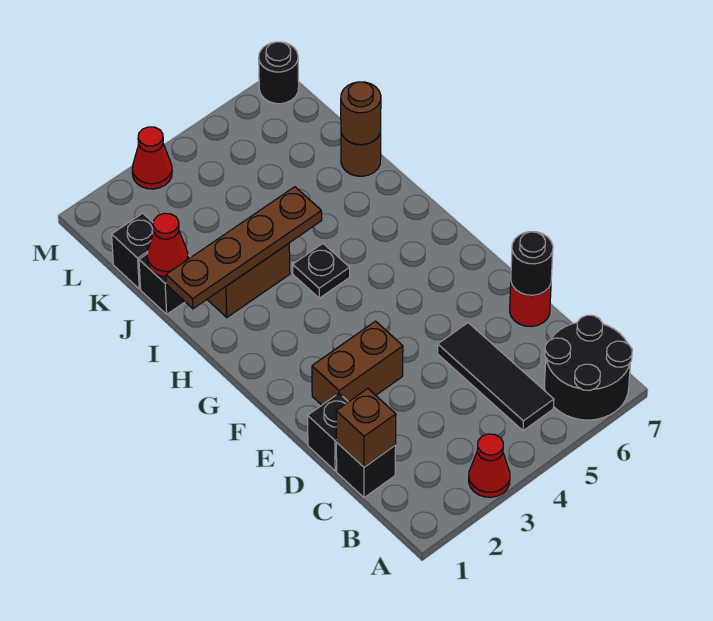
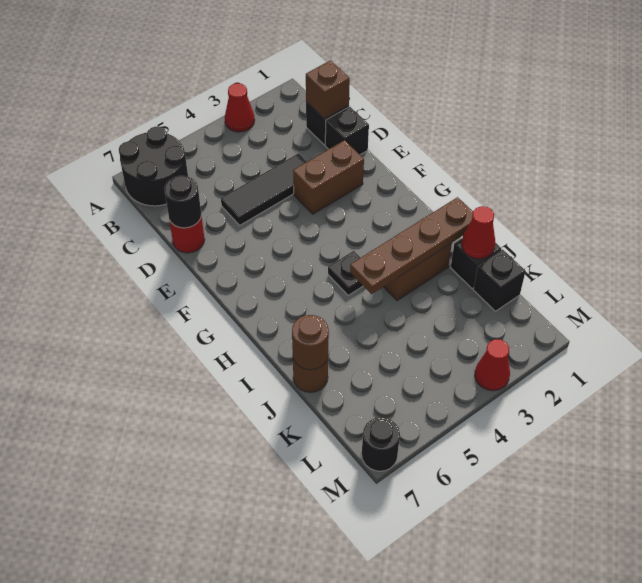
black tile B5:D5 level 1 -> black tile D3:D5 level 1

